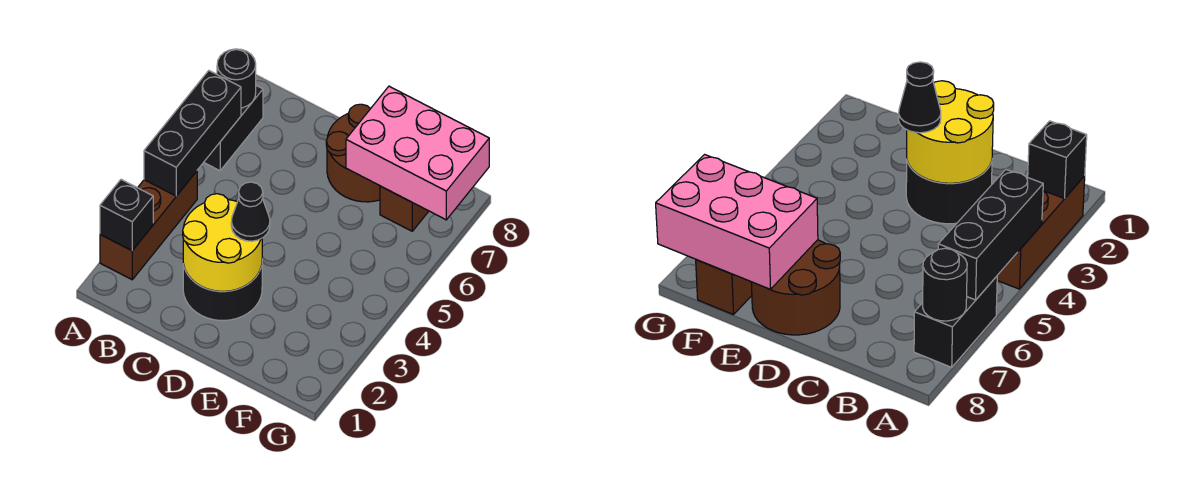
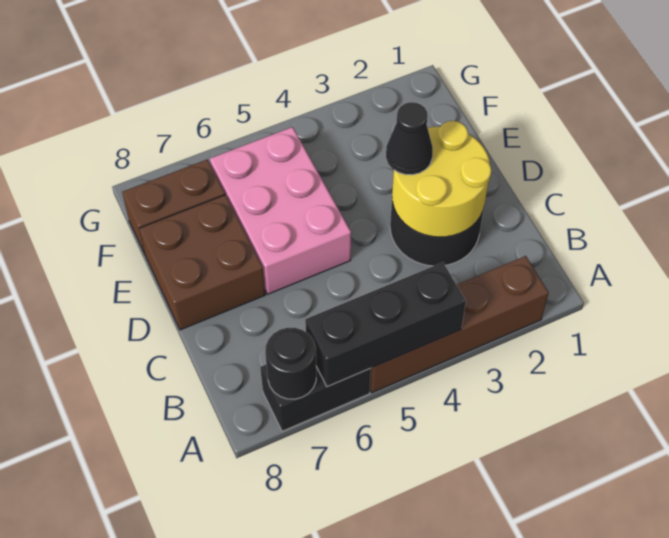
brown brick A2:A4 level 1 -> brown brick A2:A5 level 1
black brick A2 level 2 -> none
brown round brick D7:E8 level 1 -> brown brick D7:E8 level 1
pink brick E7:G8 level 2 -> pink brick D5:F6 level 1

